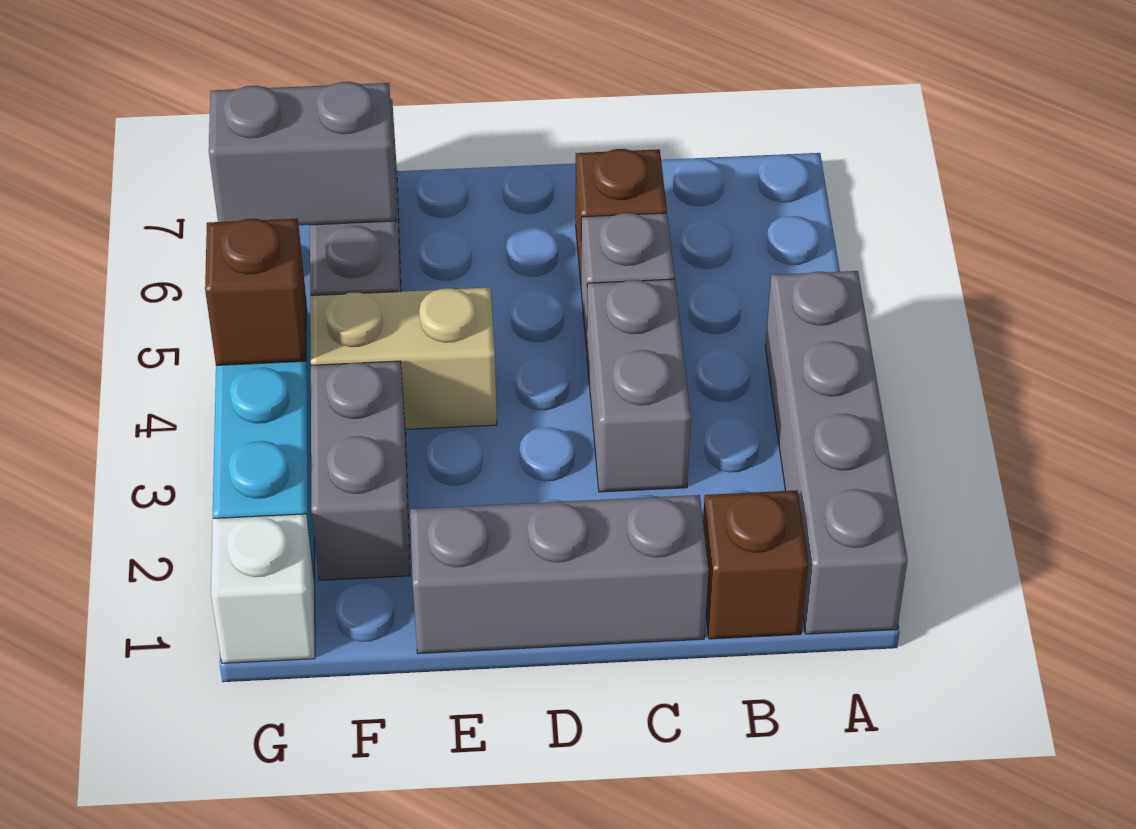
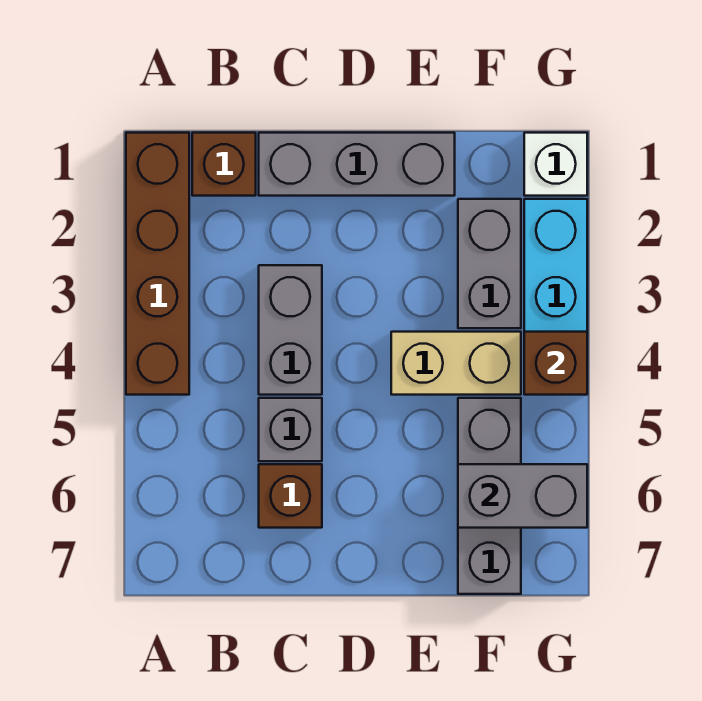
grey brick A1:A4 level 1 -> brown brick A1:A4 level 1

